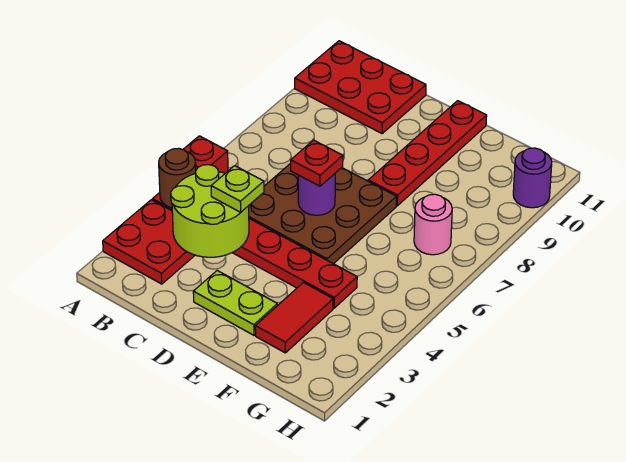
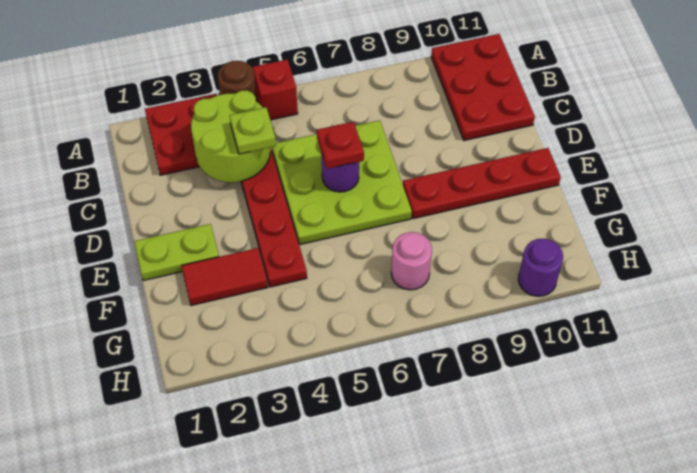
brown plate C5:E7 level 1 -> lime plate C5:E7 level 1
lime plate D2:E2 level 1 -> lime plate E1:E2 level 1

